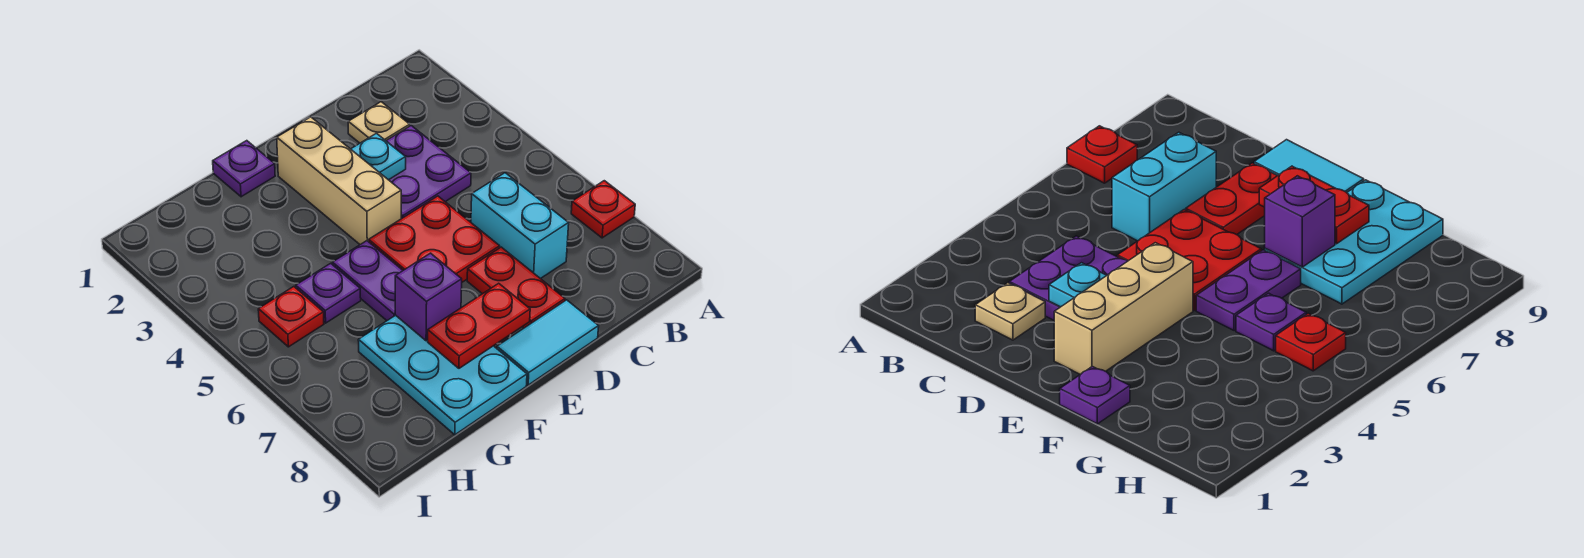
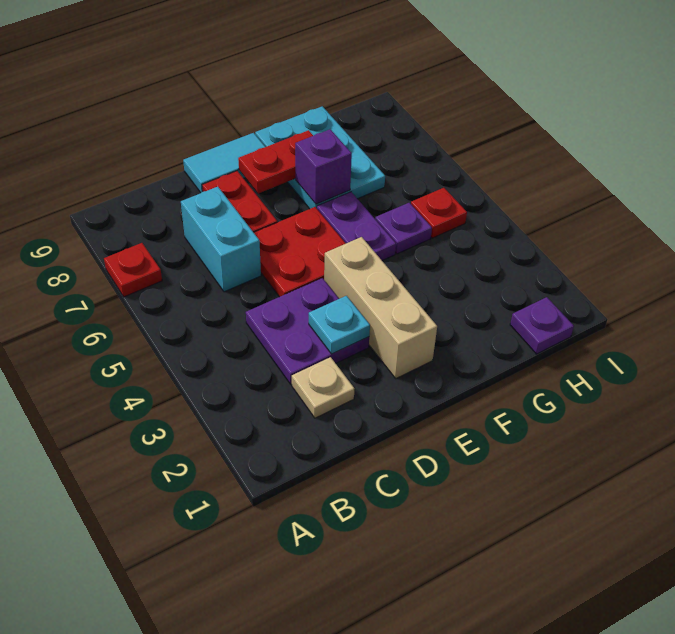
purple plate F1 level 1 -> purple plate H1 level 1

